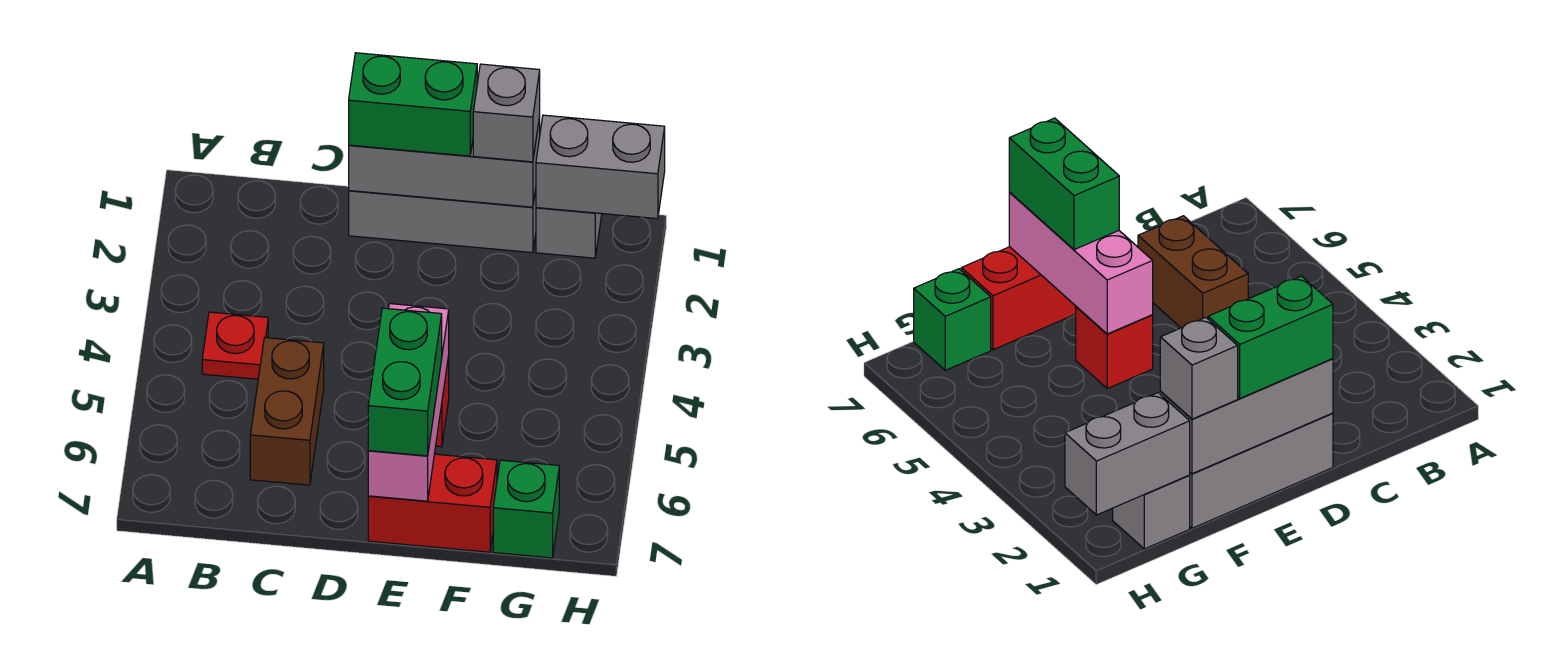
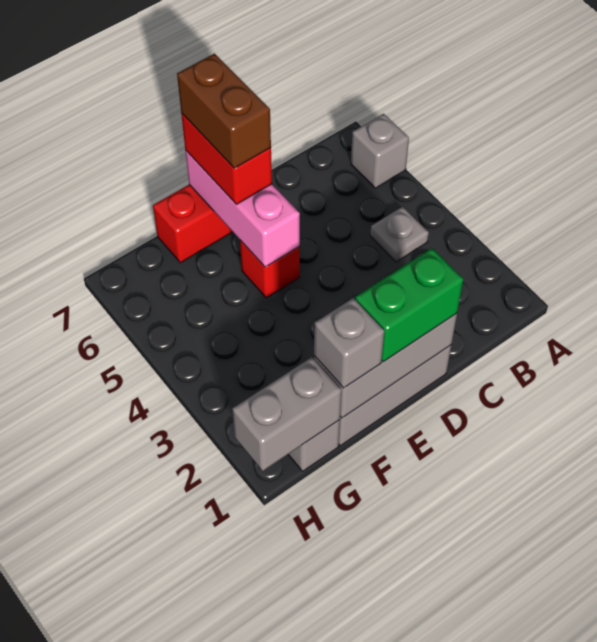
none -> grey brick A6 level 1
red plate B4 level 1 -> grey plate B4 level 1
brown brick C5:C6 level 1 -> brown brick E6:E7 level 4
green brick E6:E7 level 3 -> red brick E6:E7 level 3
green brick G7 level 1 -> none

